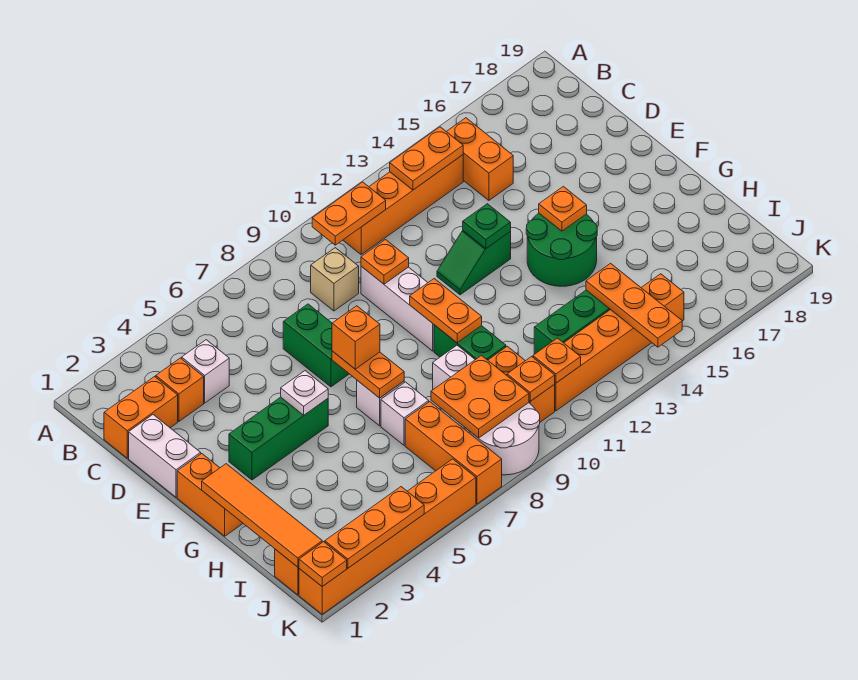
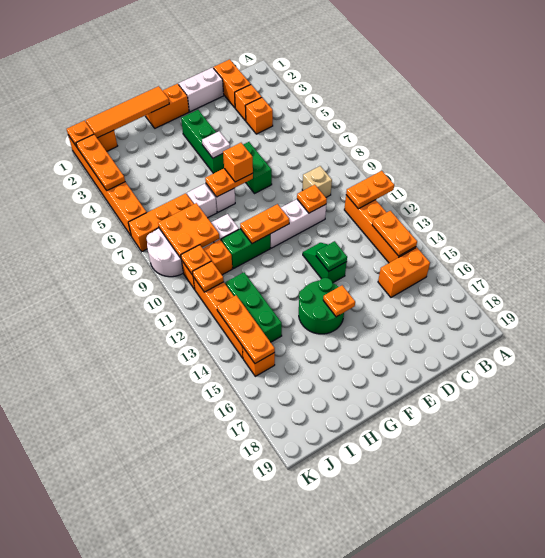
orange plate B10:B11 level 2 -> orange plate A11:B11 level 2
white brick C4 level 1 -> orange brick C4 level 1
green brick D7:E7 level 1 -> green brick E6:E7 level 1
orange plate I14:K14 level 2 -> orange plate J13:J15 level 2

